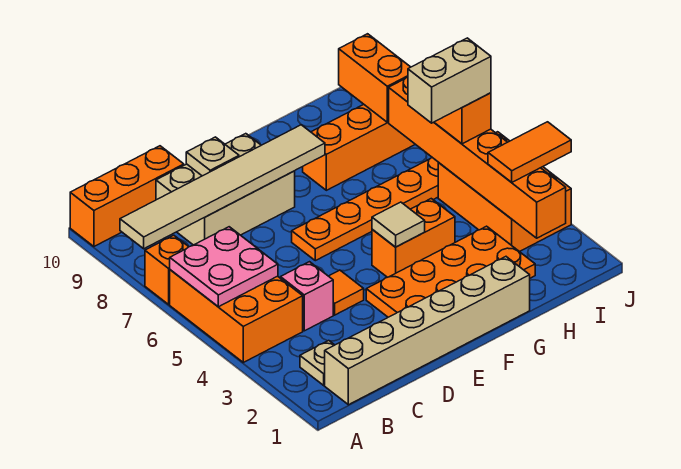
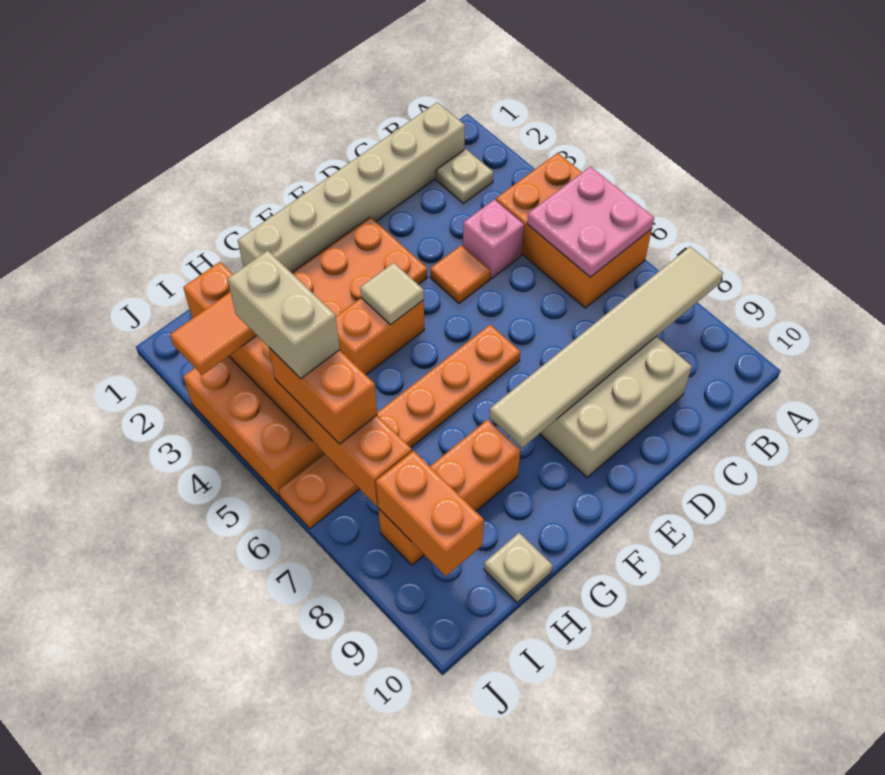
orange brick A7 level 1 -> none
orange brick A10:C10 level 1 -> none
tan plate D9 level 2 -> tan plate H10 level 1
tan brick H5:I5 level 4 -> tan brick I4:I5 level 4

